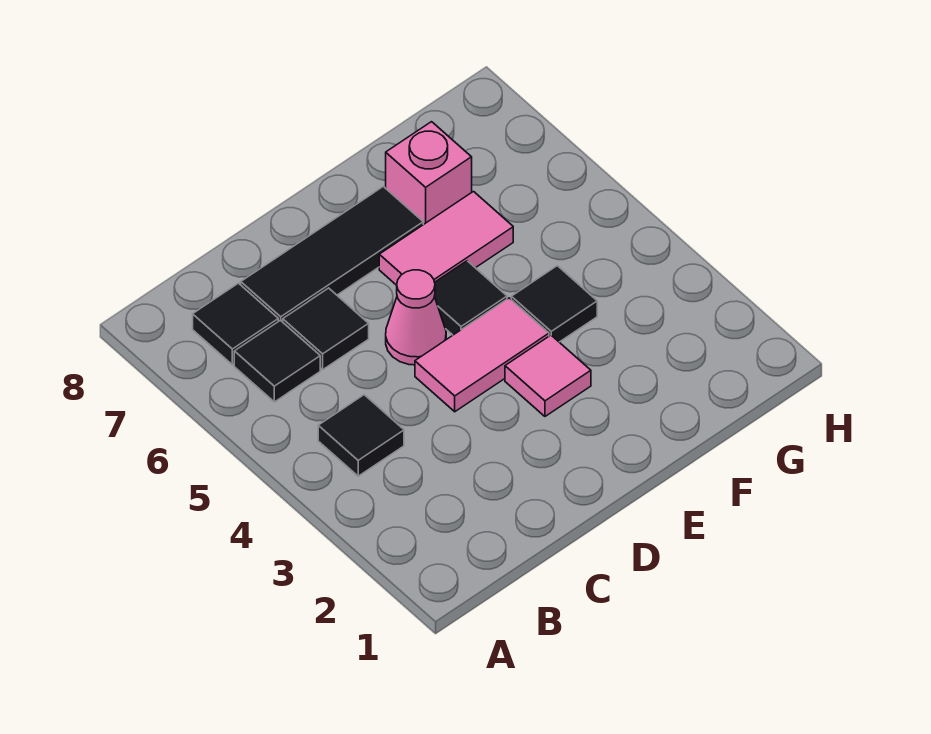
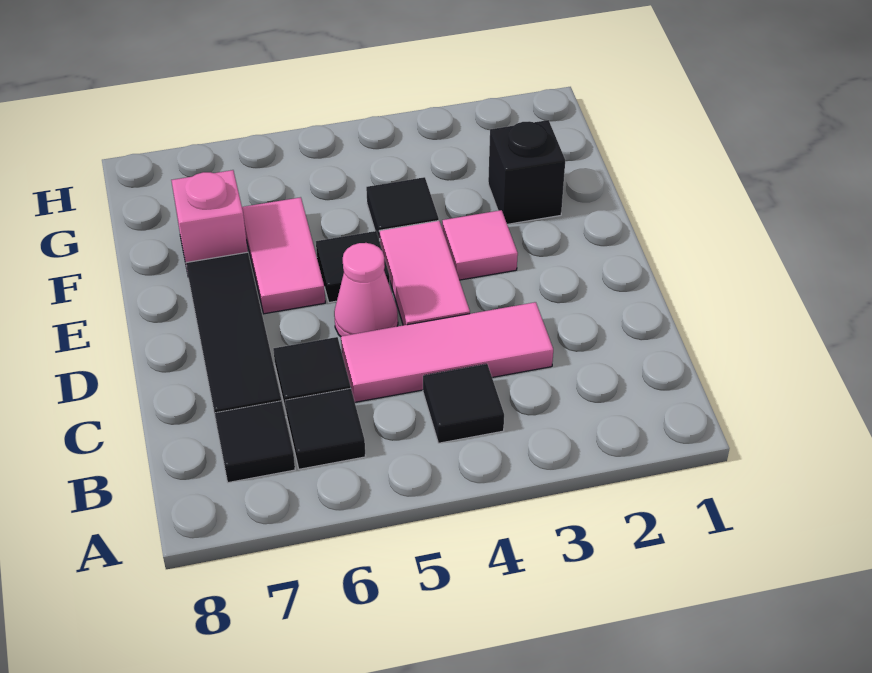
none -> pink tile C3:C5 level 1
none -> black brick F2 level 1

